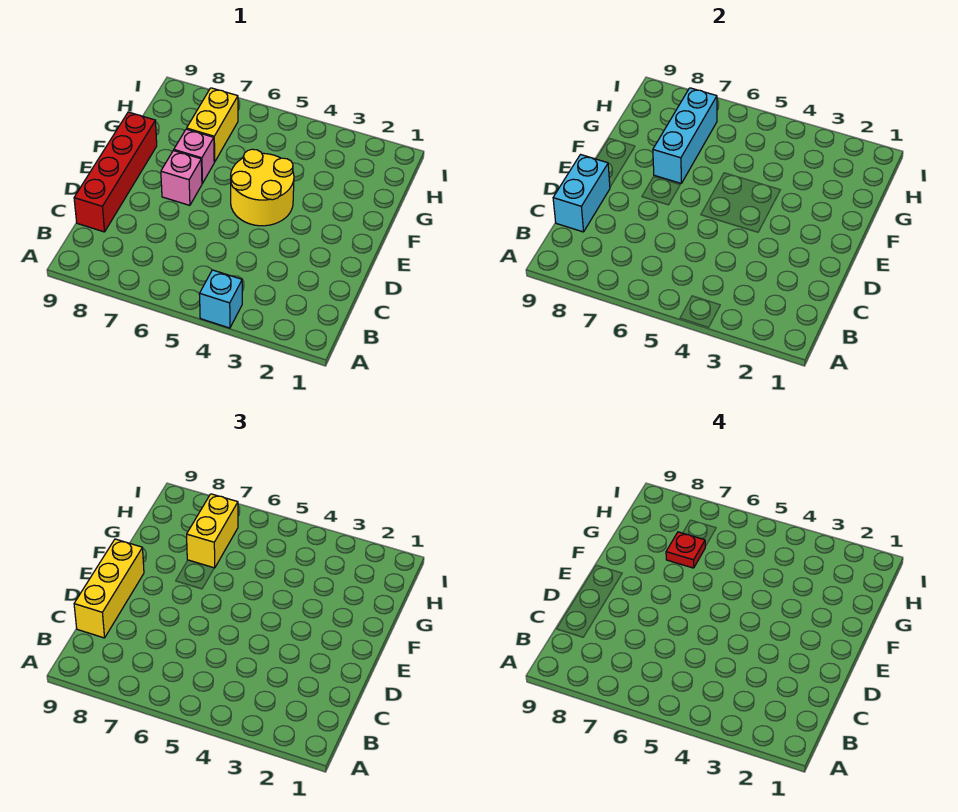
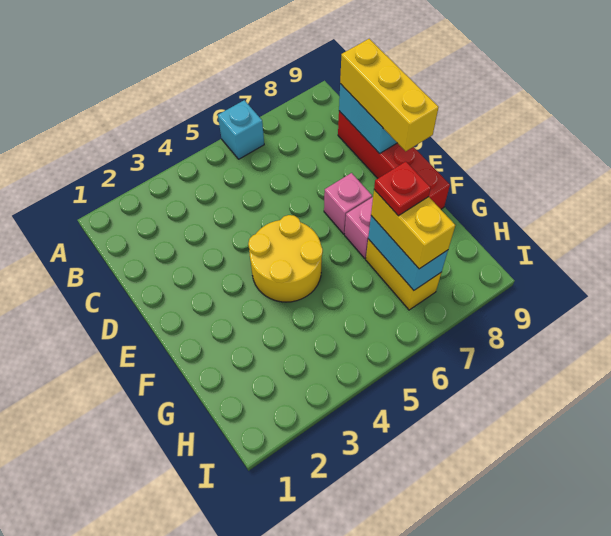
cyan brick A4 level 1 -> cyan brick A6 level 1
cyan brick F7:H7 level 2 -> cyan brick G7:H7 level 2

